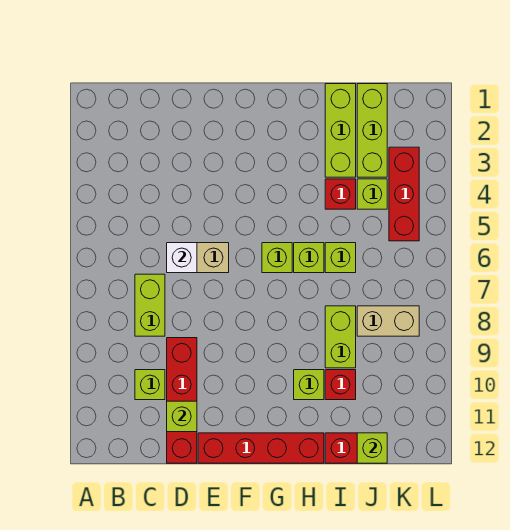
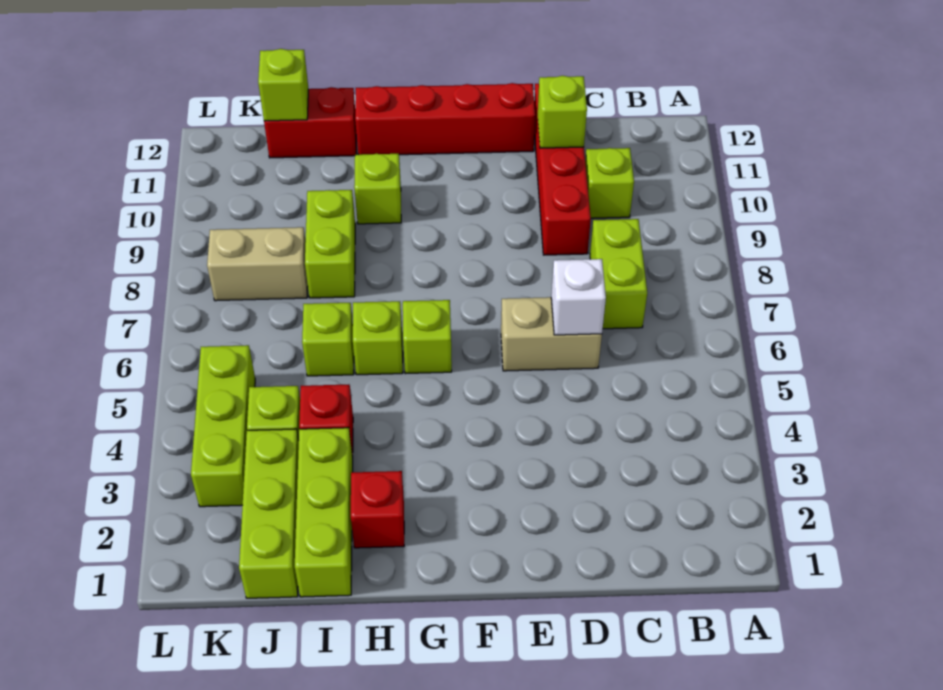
red brick I10 level 1 -> red brick H2 level 1
red brick K3:K5 level 1 -> lime brick K3:K5 level 1

